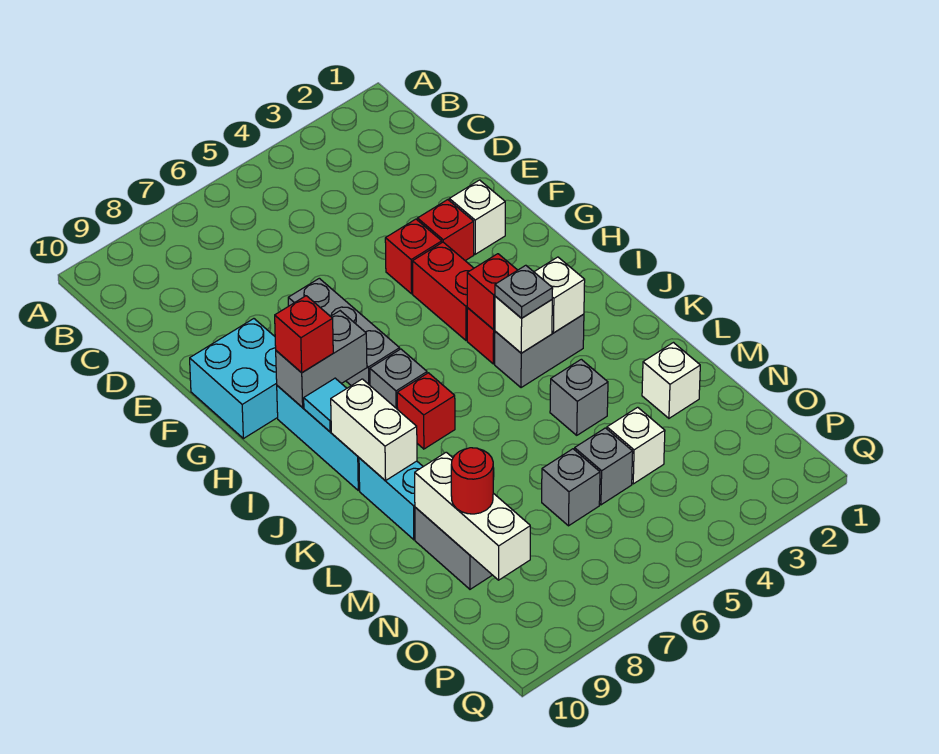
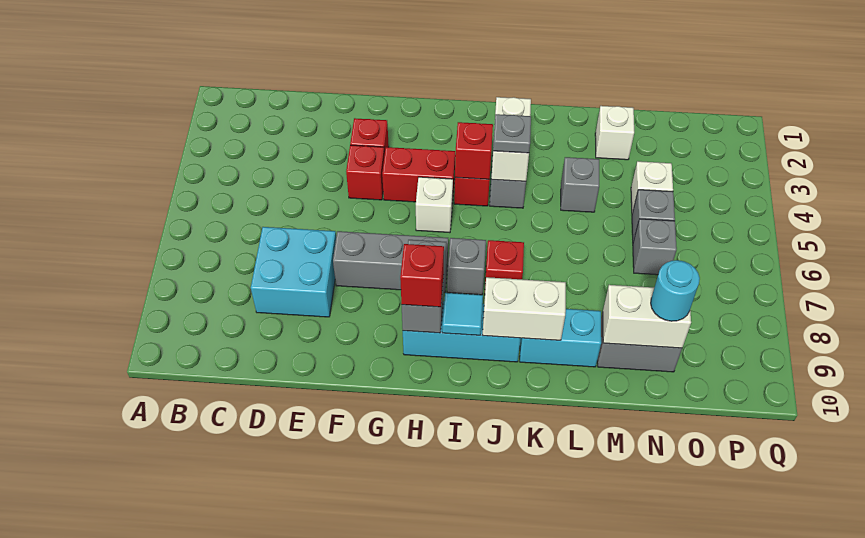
white brick F2 level 1 -> white brick H5 level 1
cyan brick F9:G10 level 1 -> cyan brick D7:E8 level 1
white brick M9:O9 level 2 -> white brick M9:N9 level 2
red round brick N9 level 3 -> cyan round brick N9 level 3

